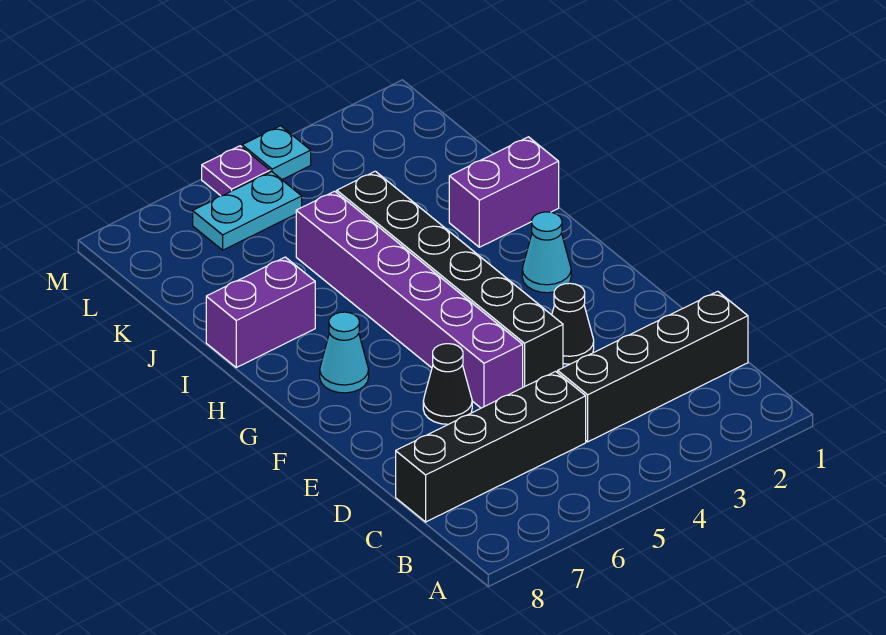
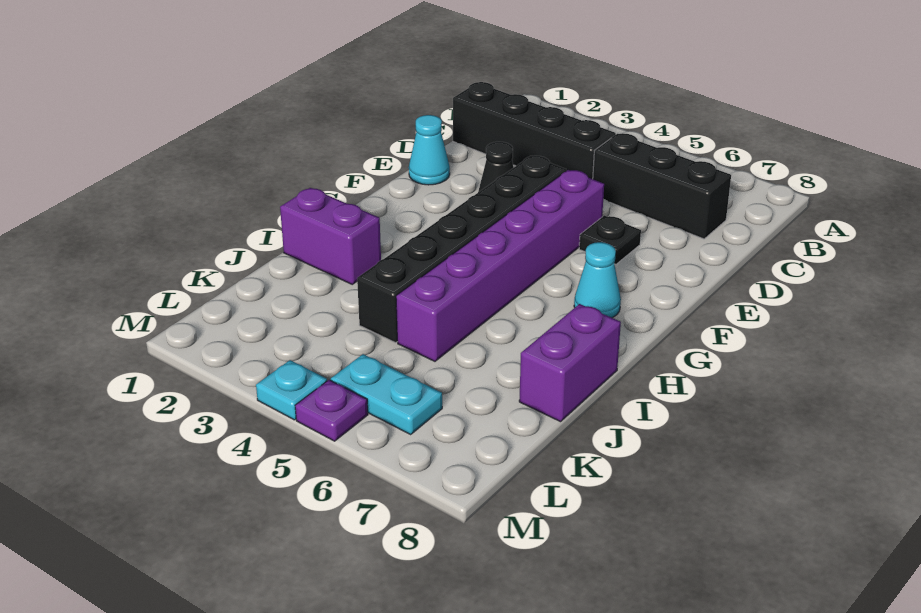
black brick C5:C8 level 1 -> black brick C5:C7 level 1
black cone E6 level 1 -> black plate E6 level 1
cyan cone G2 level 1 -> cyan cone E1 level 1
purple brick I7:I8 level 1 -> purple brick I8:J8 level 1

